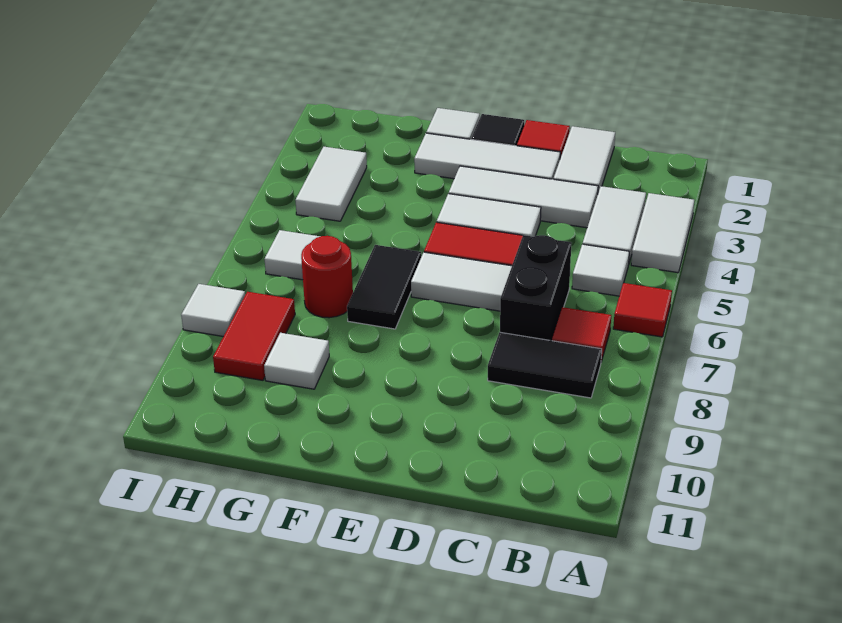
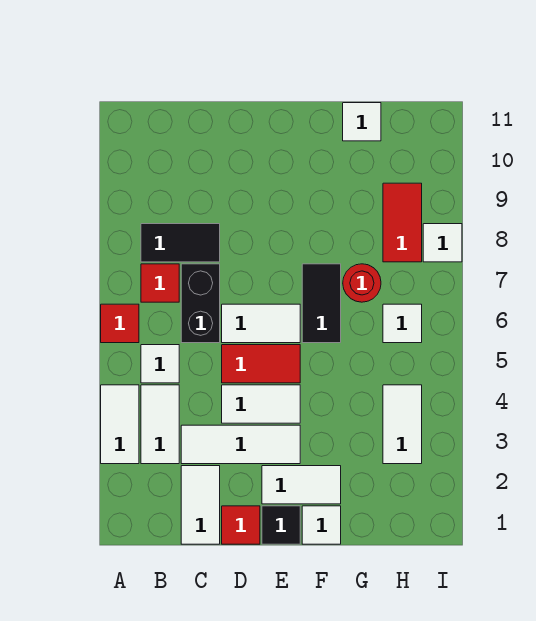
white tile D2:F2 level 1 -> white tile E2:F2 level 1
white tile G9 level 1 -> white tile G11 level 1

